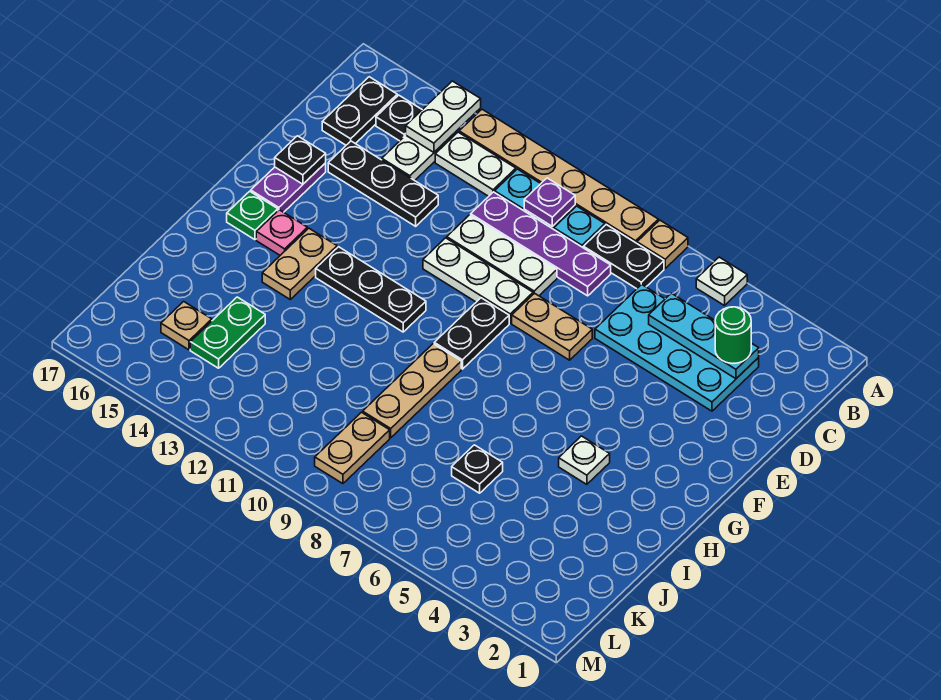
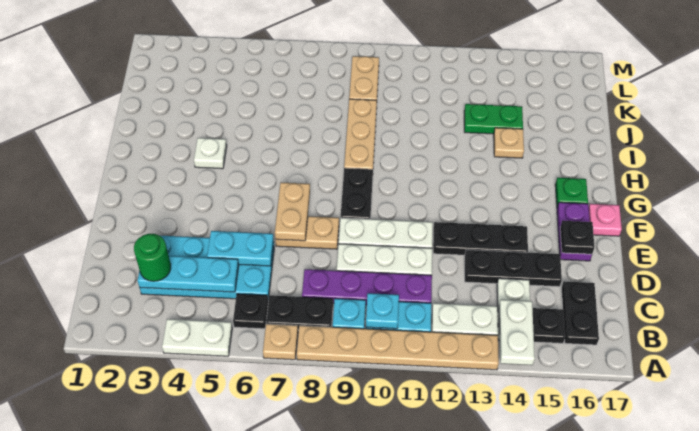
white plate A5 level 1 -> white plate A4:A5 level 1
purple plate B10 level 2 -> cyan plate B10 level 2
none -> cyan plate D5:D6 level 2
black plate G11:G13 level 1 -> black plate E12:E14 level 1
tan plate G14:H14 level 1 -> tan plate E7:F7 level 2
pink plate G15 level 1 -> pink plate F17 level 1
black plate J6 level 1 -> black plate B6 level 1
green plate J14:K14 level 1 -> green plate J13:J14 level 1
tan plate K15 level 1 -> tan plate I14 level 1

